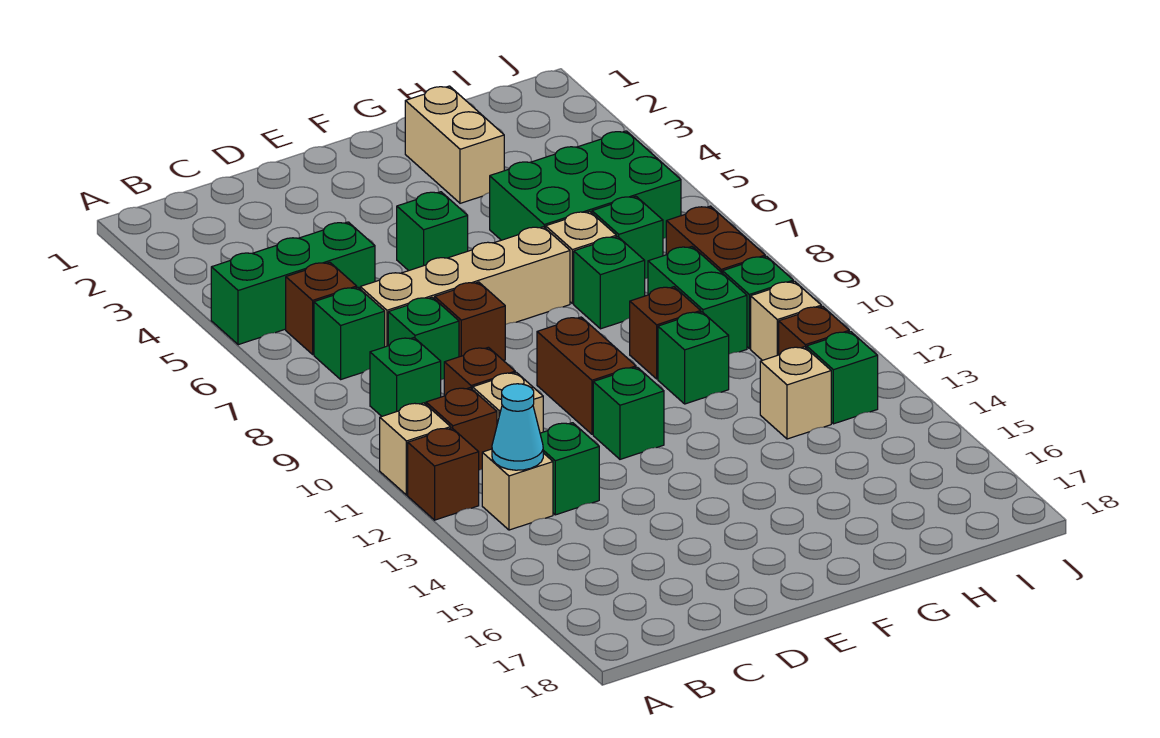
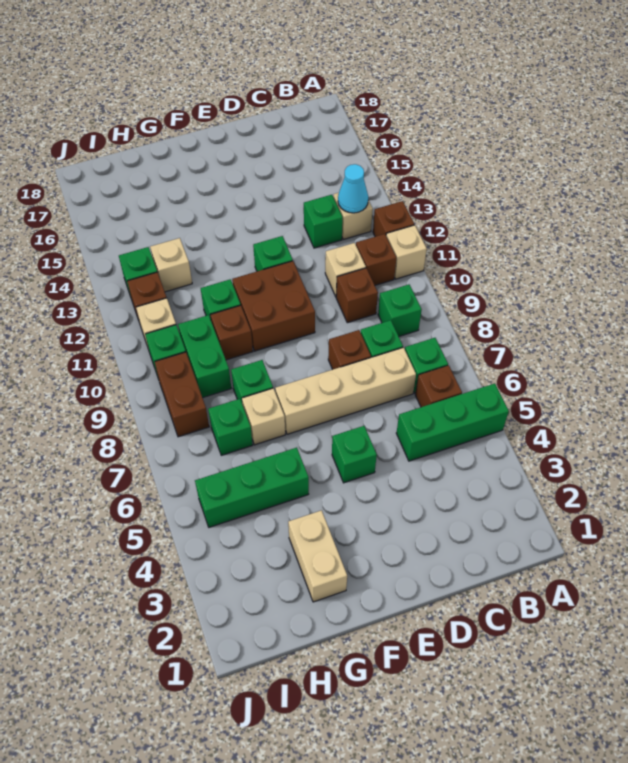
brown brick E10:E11 level 1 -> brown brick E10:F11 level 1
green brick G5:I6 level 1 -> green brick G5:I5 level 1

